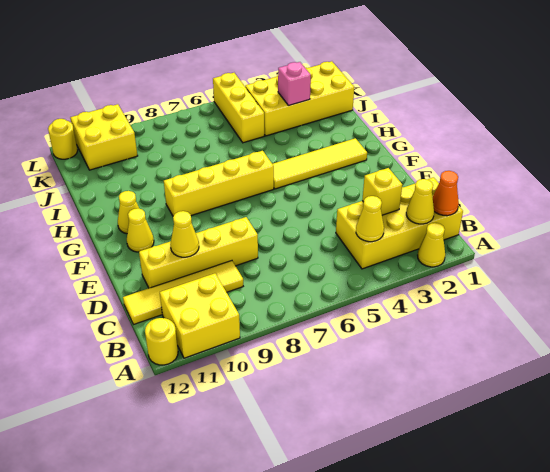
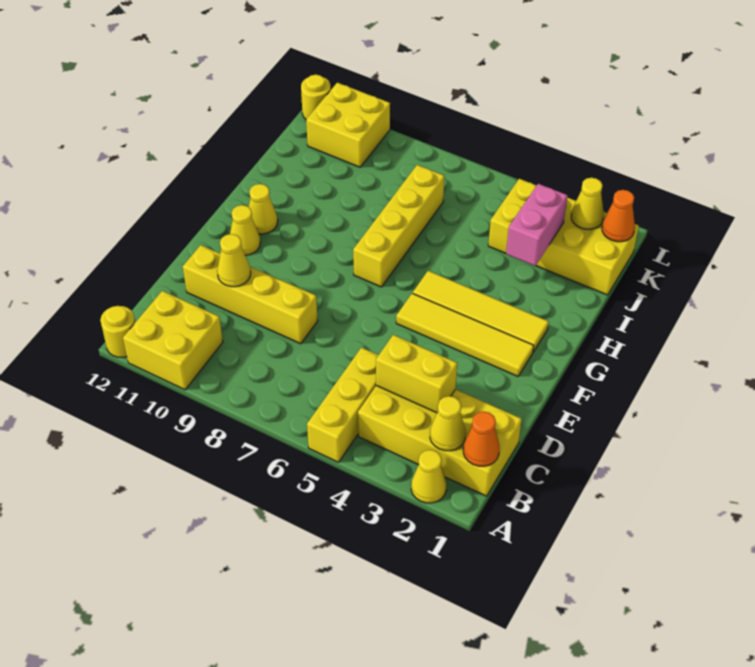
yellow cone B4 level 2 -> yellow cone K2 level 2
yellow brick C3 level 2 -> yellow brick C3:C4 level 2
yellow tile C9:C12 level 1 -> yellow tile F2:F5 level 1
yellow brick G6:G9 level 1 -> yellow brick G7:J7 level 1
pink brick J3 level 2 -> pink brick I3:J3 level 2
yellow brick J5:L5 level 1 -> yellow brick A5:C5 level 1
none -> orange cone K1 level 2

